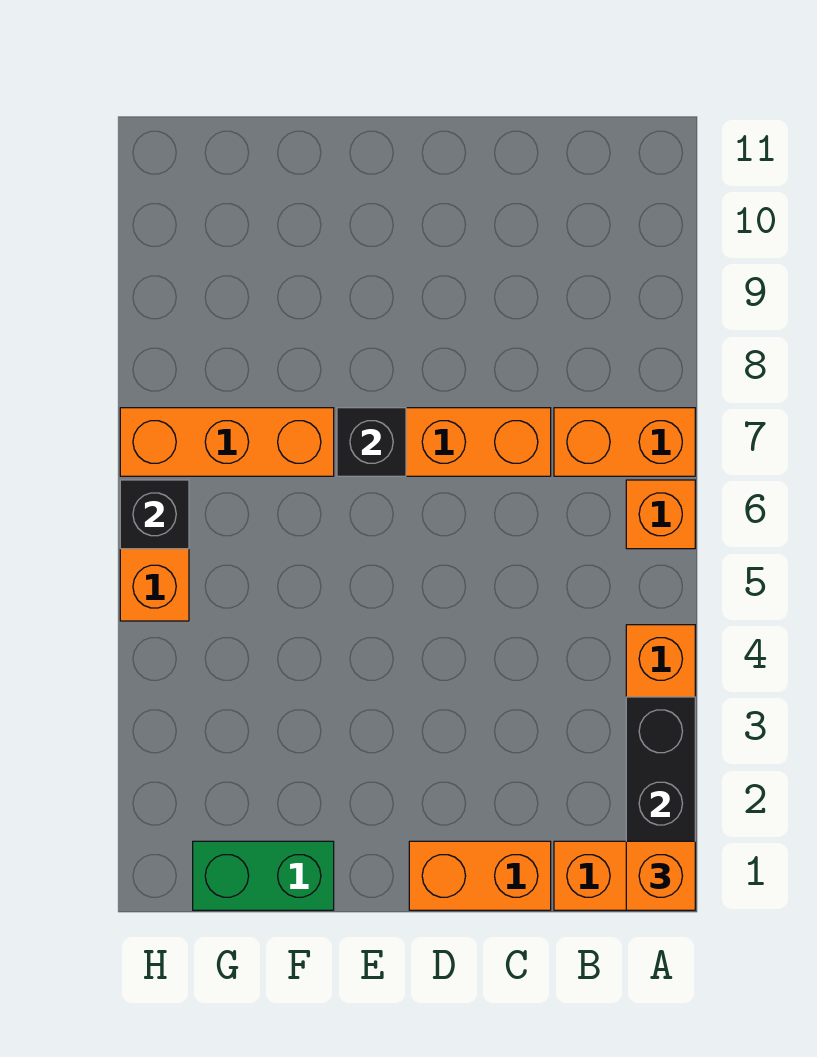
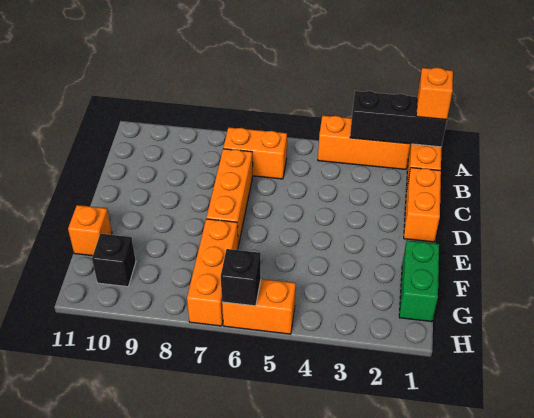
orange brick A6 level 1 -> orange brick F11 level 1
orange brick A7:B7 level 1 -> orange brick B6:B7 level 1
black brick E7 level 2 -> black brick G10 level 1

